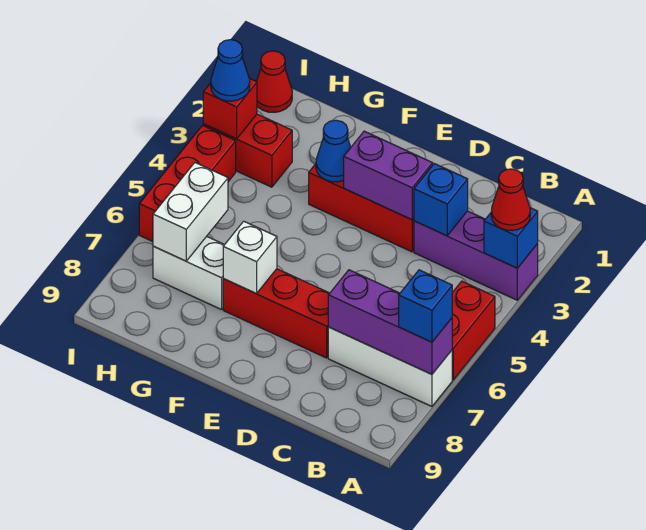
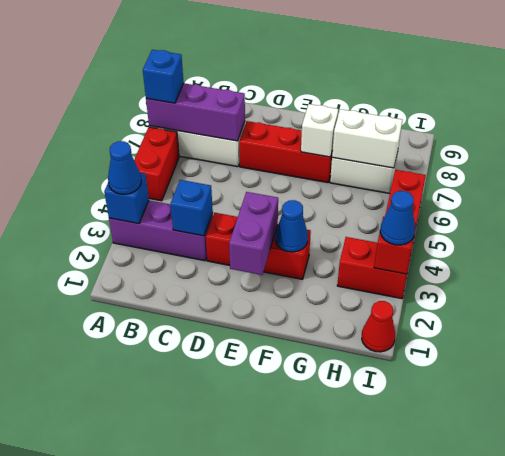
red cone A3 level 3 -> blue cone A3 level 3
purple brick D3:E3 level 2 -> purple brick E2:E3 level 2
white brick H6:H7 level 2 -> white brick G7:H7 level 2

